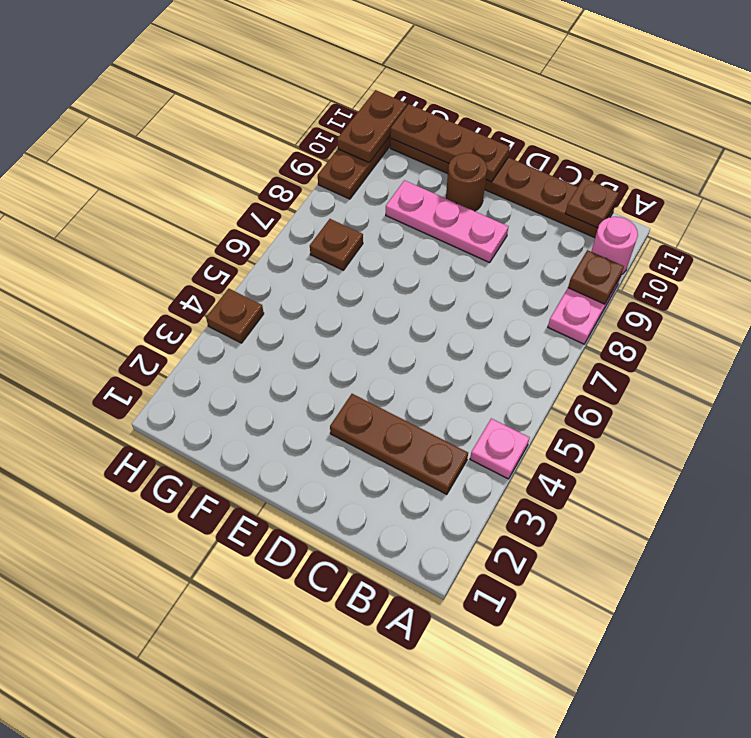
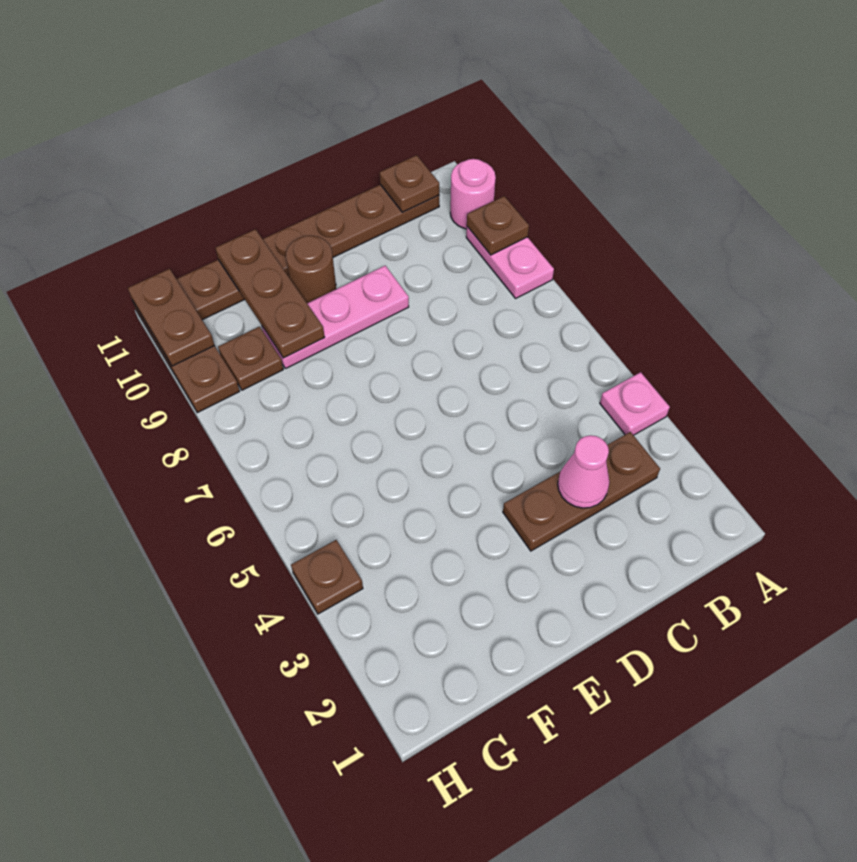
none -> pink cone C3 level 2
brown plate E11:G11 level 2 -> brown plate F9:F11 level 2
brown plate G7 level 1 -> brown plate G9 level 1

